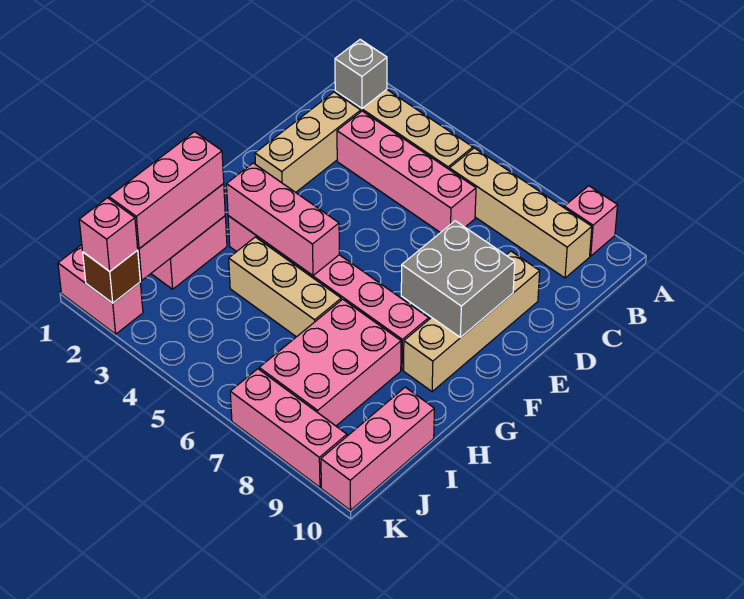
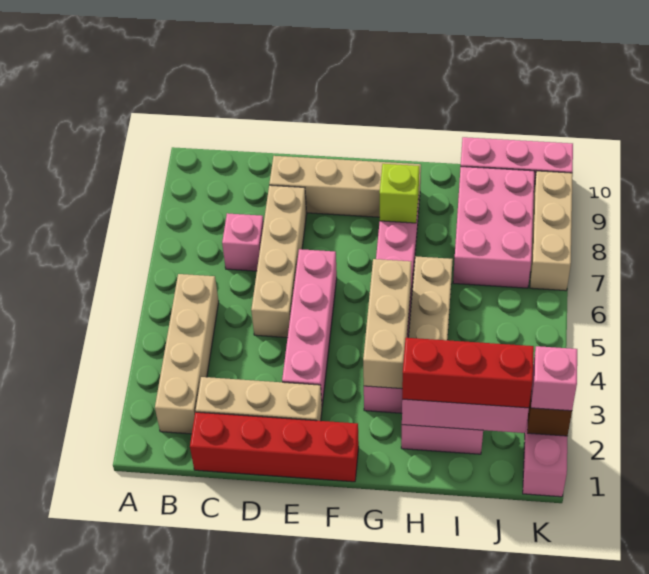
pink brick A9 level 1 -> pink brick C7 level 1
grey brick B2 level 2 -> none
tan brick B6:B9 level 1 -> tan brick D5:D8 level 1
none -> red brick C1:F1 level 1
pink brick C3:C6 level 1 -> pink brick E3:E6 level 1
grey brick E8:F9 level 2 -> none
pink brick G3:G5 level 2 -> tan brick G3:G5 level 2
none -> lime brick G8 level 2
pink brick H2:J2 level 3 -> red brick H2:J2 level 3
pink brick H7:J8 level 1 -> pink brick I7:J9 level 1
pink brick K7:K9 level 1 -> tan brick K7:K9 level 1

